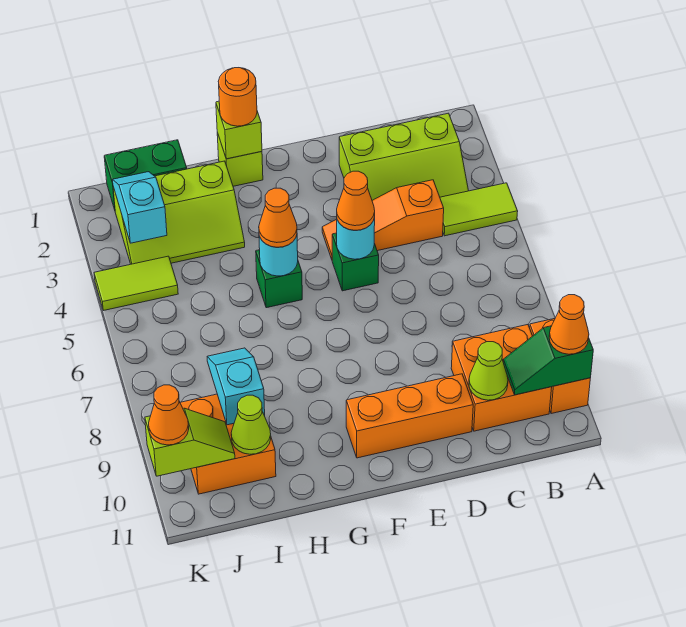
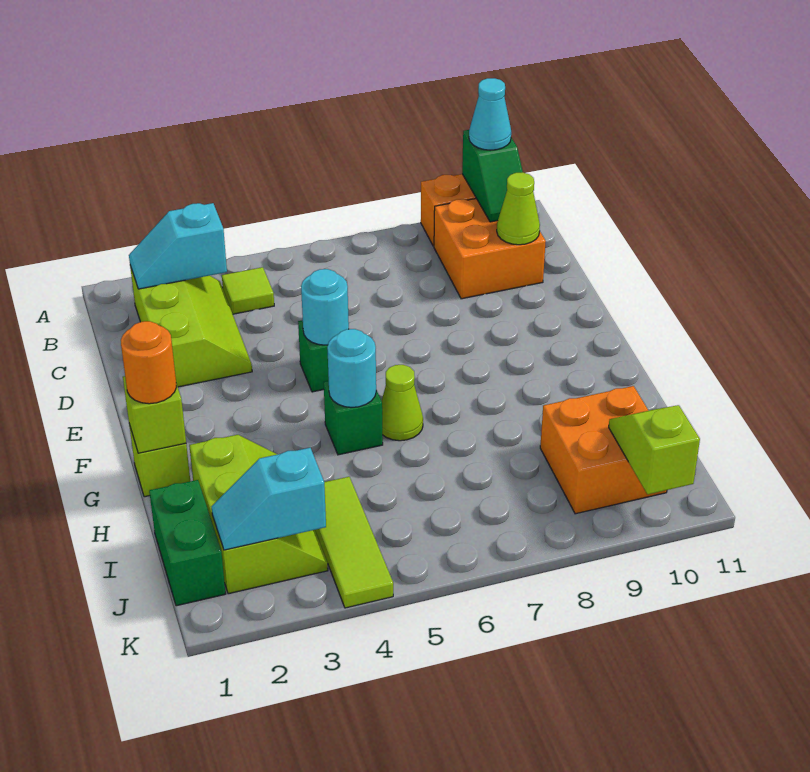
lime tile A4:B4 level 1 -> lime tile B4 level 1
orange cone A10 level 3 -> cyan cone A10 level 3
orange slope C4:E4 level 1 top C -> none
orange brick D10:F10 level 1 -> none
orange cone E5 level 3 -> none
orange cone G5 level 3 -> none
cyan slope I8:I9 level 2 top 9 -> cyan slope B2:B3 level 2 top 3
lime cone I10 level 2 -> lime cone G6 level 1
lime tile J4:K4 level 1 -> lime tile I4:K4 level 1
orange cone K10 level 3 -> none

